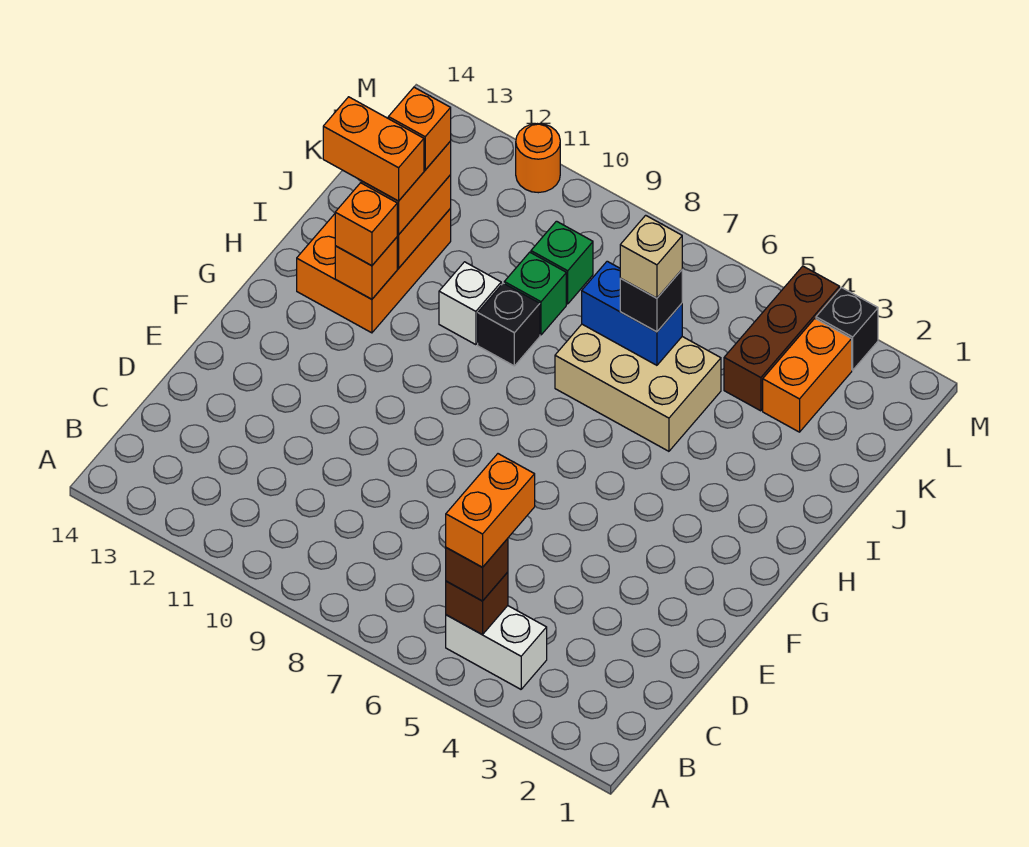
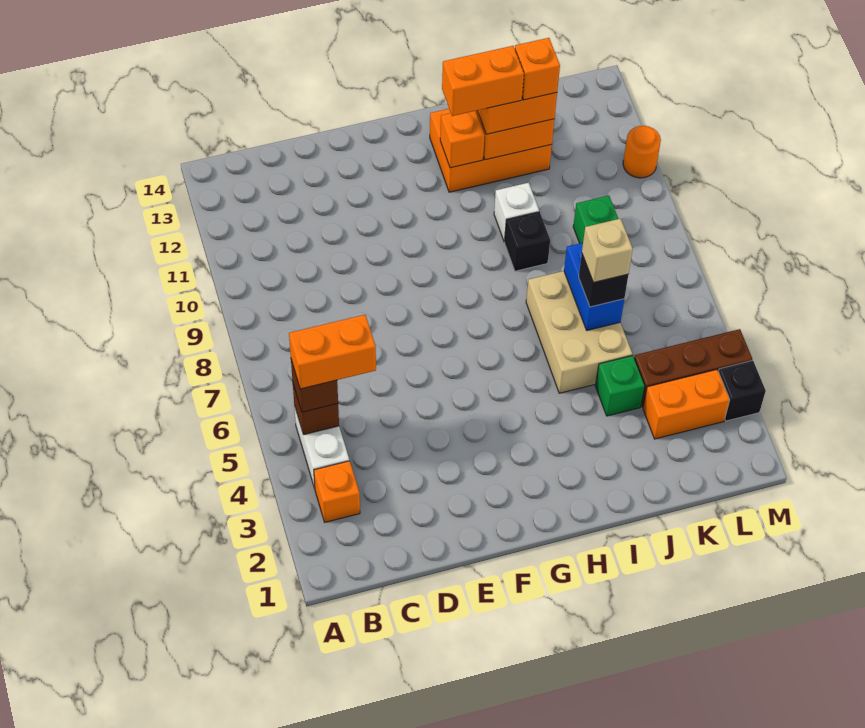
orange brick H12 level 3 -> orange brick B3 level 1
orange brick I12:I13 level 4 -> orange brick H12:I12 level 4
green brick J9 level 1 -> green brick J4 level 1

